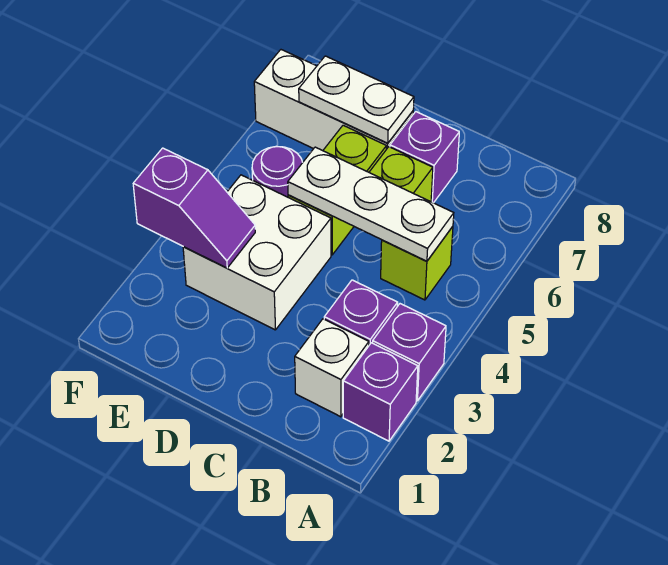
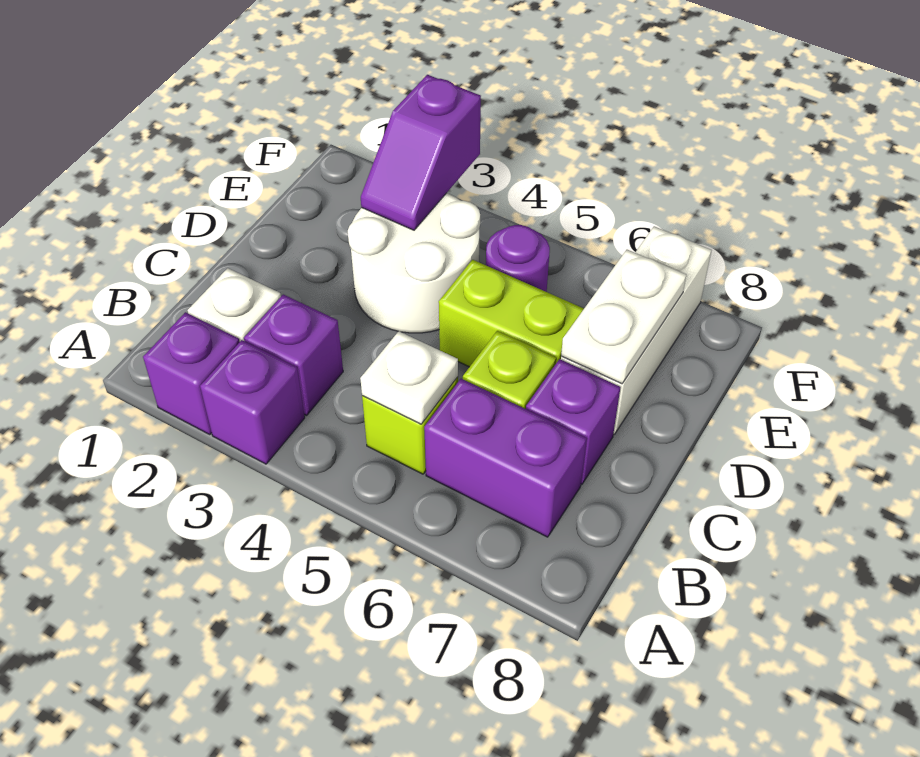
white plate B5:D5 level 2 -> white plate B5 level 2
none -> purple brick B6:B7 level 1
white brick D3:E4 level 1 -> white round brick D3:E4 level 1

